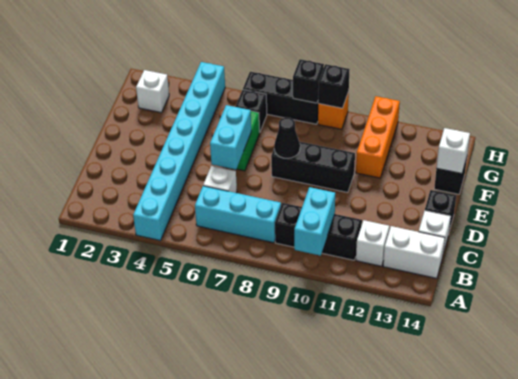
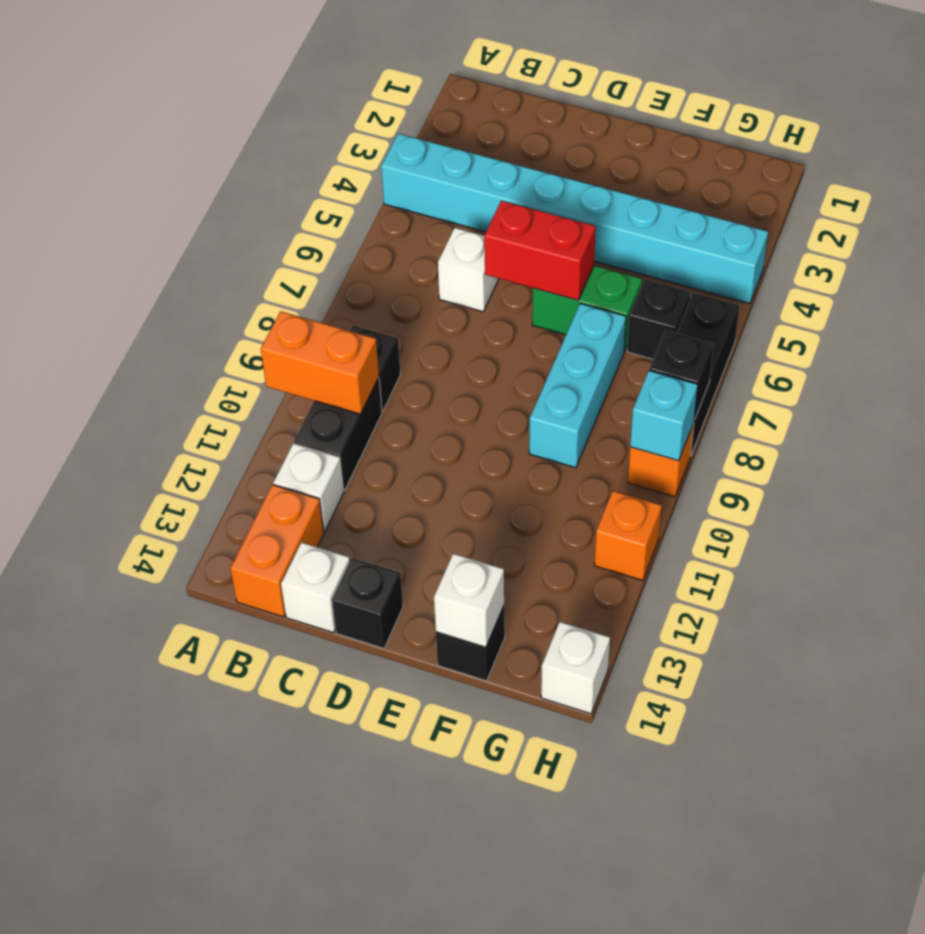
cyan brick A10:B10 level 2 -> orange brick A10:B10 level 2
cyan brick B6:B8 level 1 -> cyan brick F7:F9 level 1
white brick B13:B14 level 1 -> orange brick B13:B14 level 1
cyan brick D6:E6 level 2 -> red brick D6:E6 level 2
black brick E8:E10 level 1 -> none
black cone E8 level 2 -> none
orange brick F11:H11 level 1 -> orange brick H11 level 1
white brick G2 level 1 -> white brick H14 level 1
black brick H9 level 2 -> cyan brick H9 level 2

